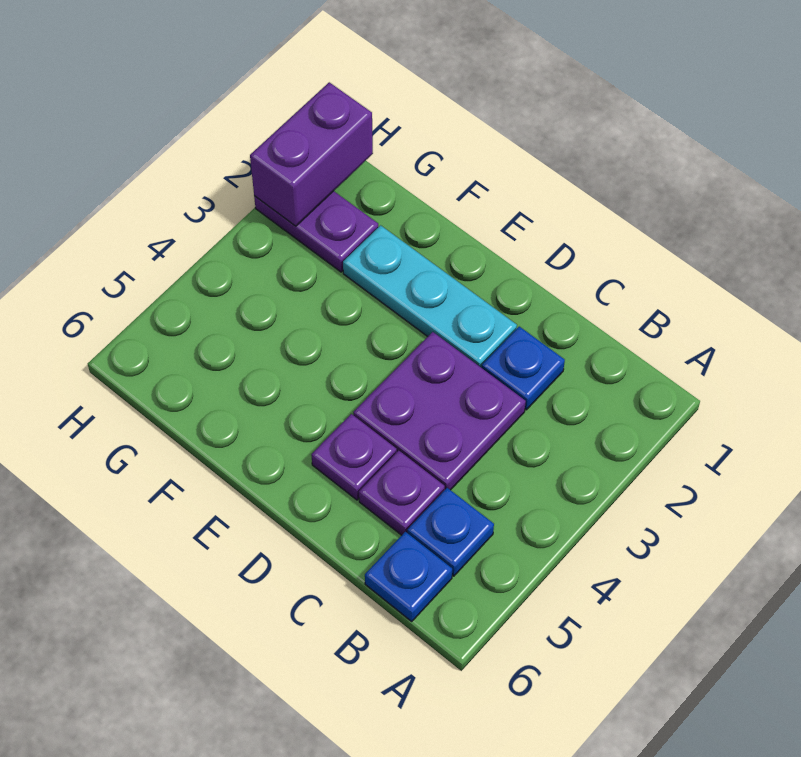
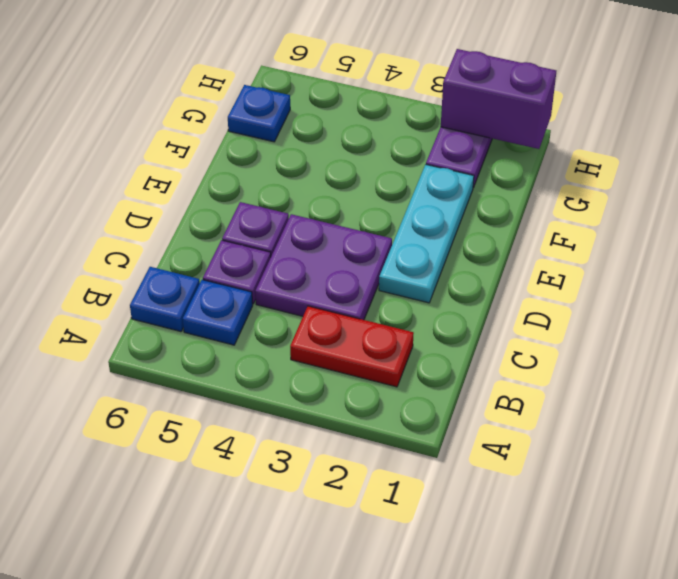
none -> red plate B2:B3 level 1
blue plate C2 level 1 -> blue plate G6 level 1

